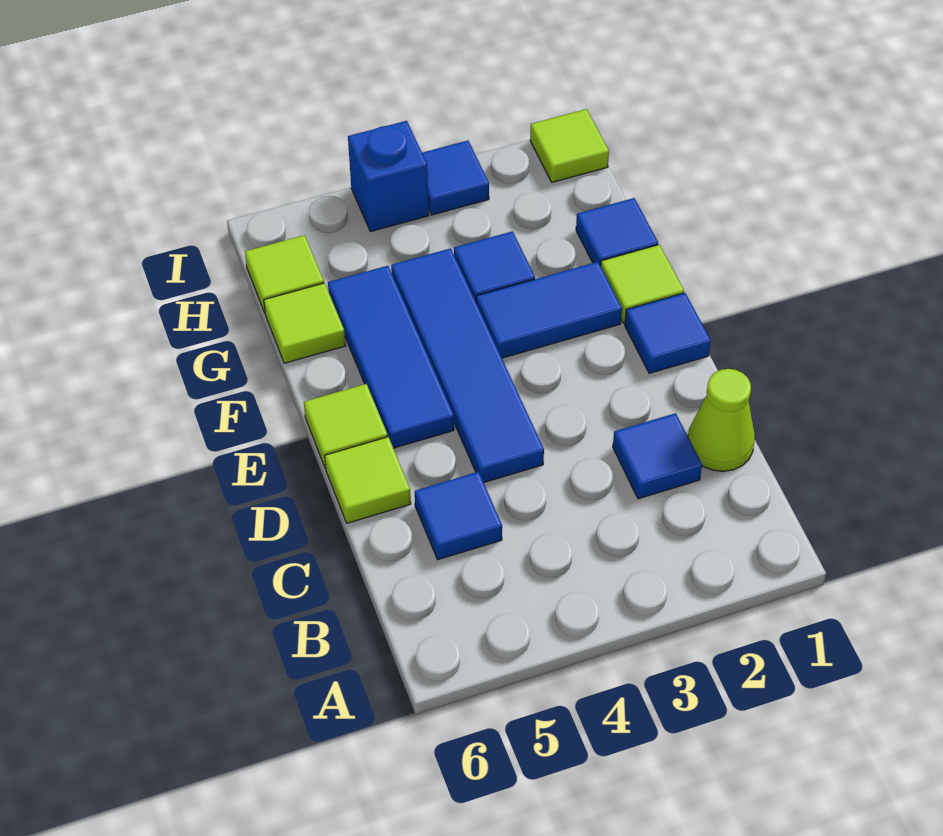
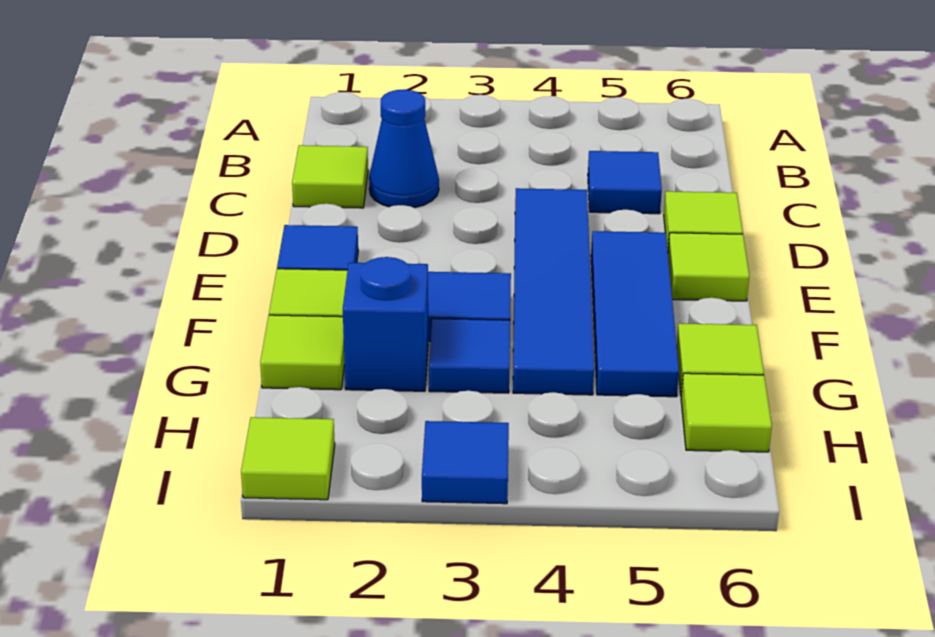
lime cone C1 level 1 -> lime tile C1 level 1
blue tile C2 level 1 -> blue cone C2 level 1
blue tile G1 level 1 -> lime tile G1 level 1
blue brick I4 level 1 -> blue brick G2 level 1

